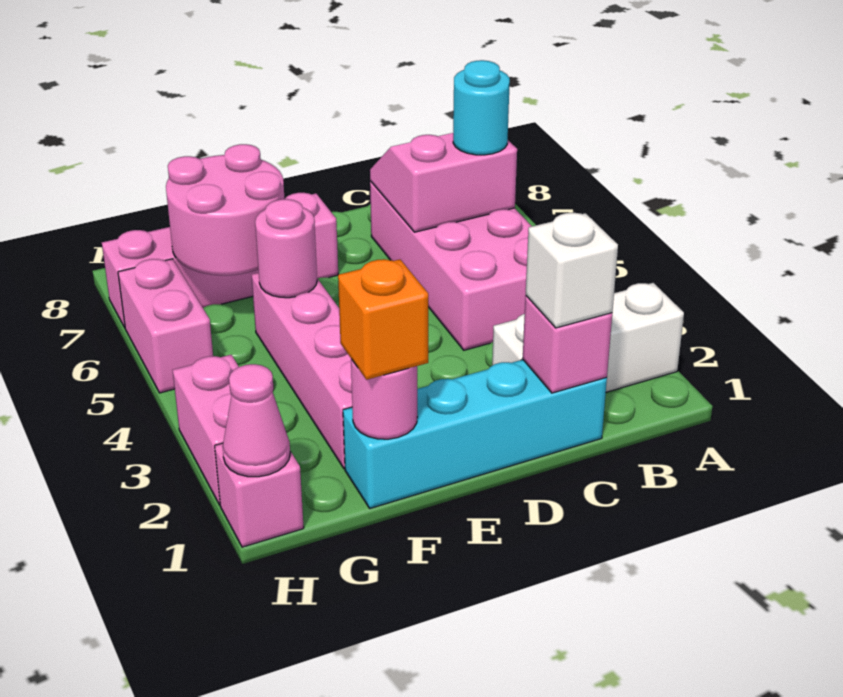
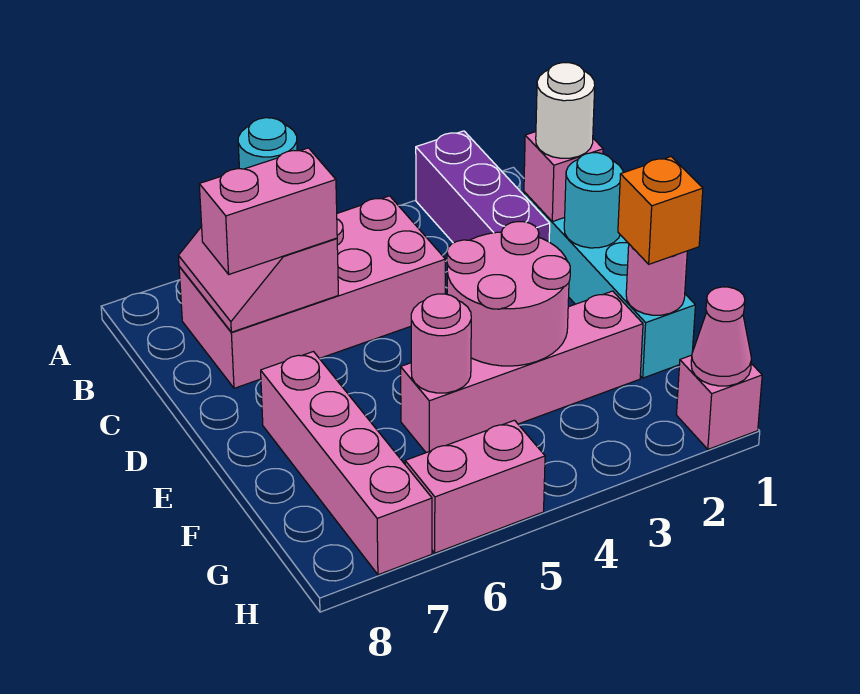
white brick A2:C2 level 1 -> purple brick A2:C2 level 1
white brick C1 level 3 -> white round brick C1 level 3
none -> cyan round brick D1 level 2
pink round brick F6:G7 level 2 -> pink round brick E3:F4 level 2
pink brick H2:H3 level 1 -> pink brick C6:C7 level 3

